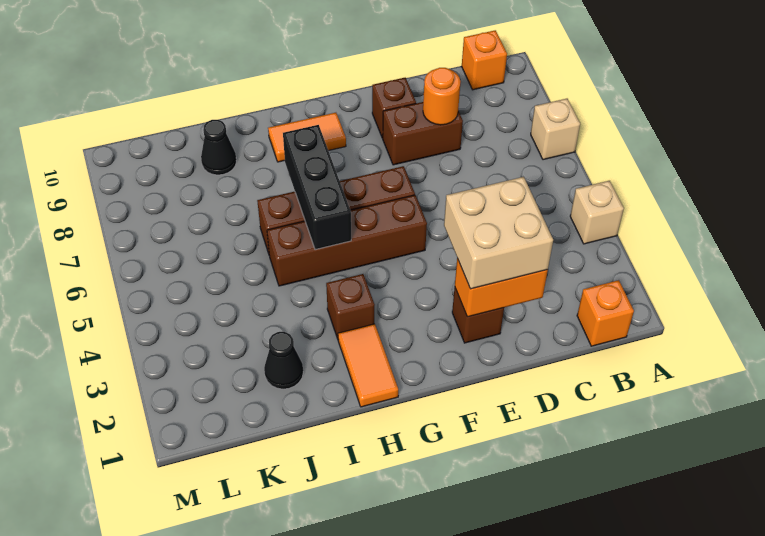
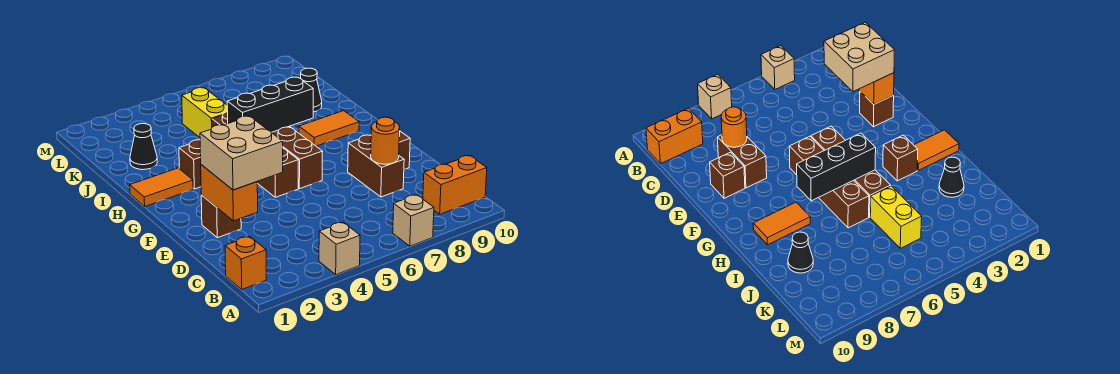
orange brick B10 level 1 -> orange brick B9:B10 level 1
orange tile G9:H9 level 1 -> orange tile H8:H9 level 1
none -> yellow brick J5:K5 level 1

